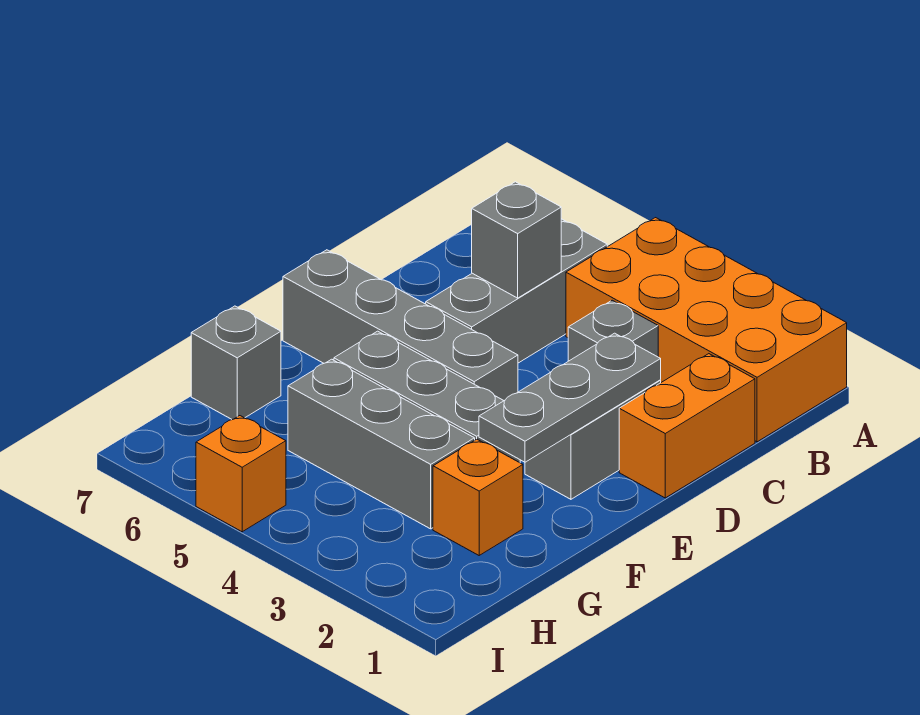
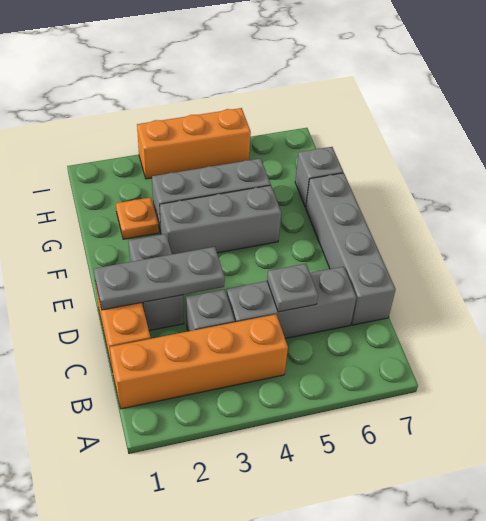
orange brick A1:B4 level 1 -> orange brick B1:B4 level 1
grey brick B5:D5 level 1 -> grey brick C4:C6 level 1
grey brick C5 level 2 -> grey plate C5 level 2
grey plate D2:F2 level 2 -> grey plate D1:D3 level 2
grey brick E4:E7 level 1 -> grey brick C7:F7 level 1
orange brick G2 level 1 -> orange plate G2 level 1
orange brick I5 level 1 -> orange brick I3:I5 level 1

